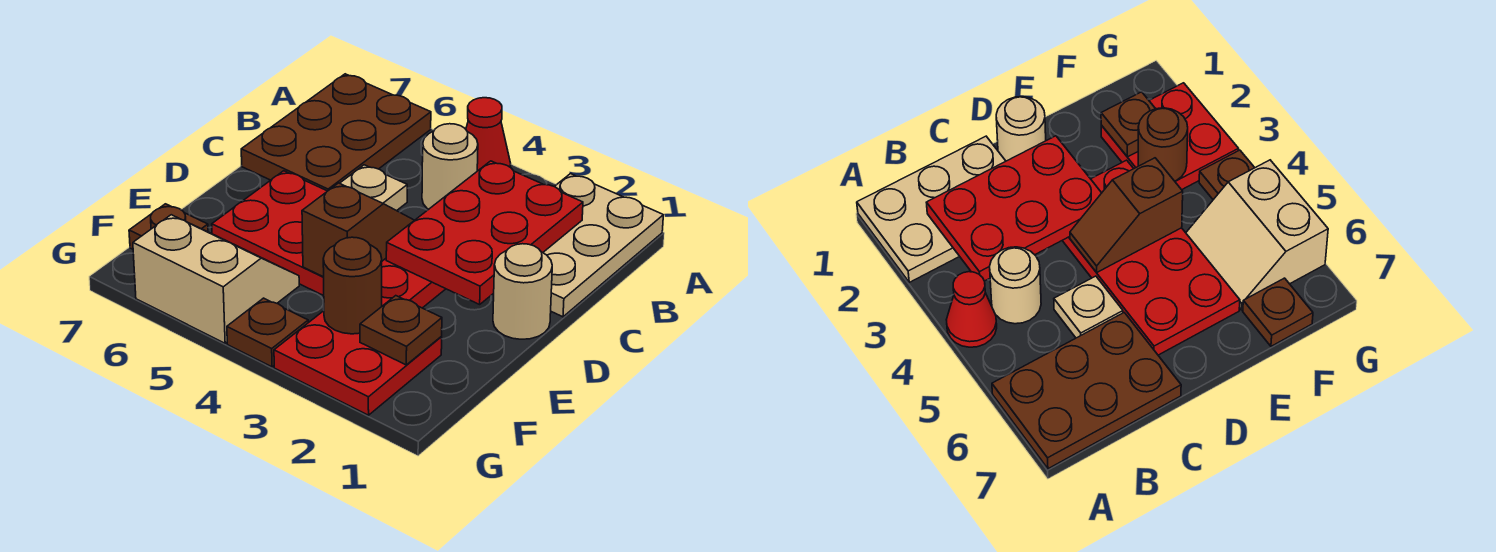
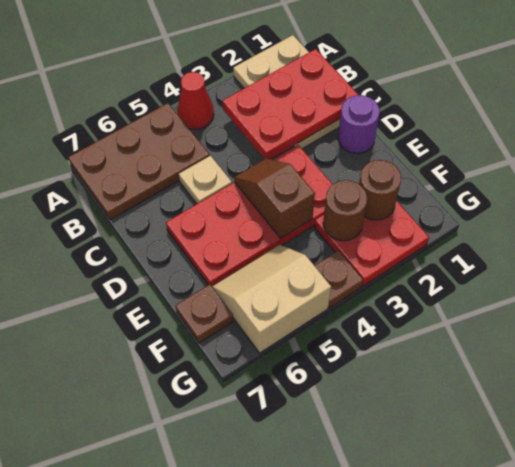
brown plate A6:C7 level 1 -> brown plate A5:B7 level 1
red plate B2:D3 level 2 -> red plate B1:C3 level 2
tan round brick B4 level 1 -> none
tan round brick D1 level 1 -> purple round brick D1 level 1
brown plate F2 level 2 -> brown round brick F2 level 2

